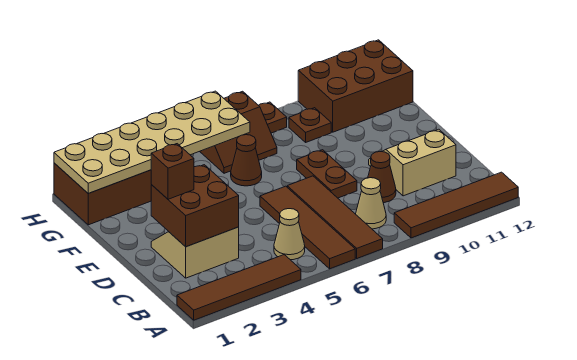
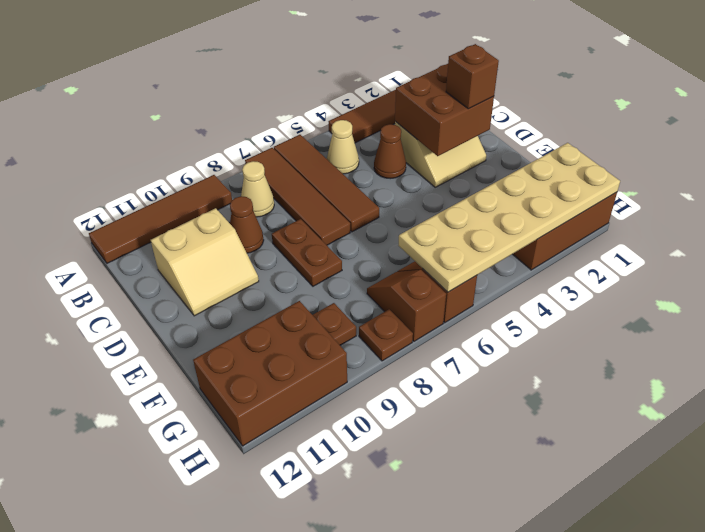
brown cone F6 level 1 -> brown cone C4 level 1

